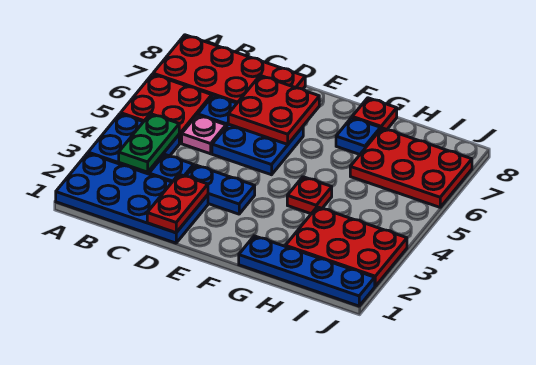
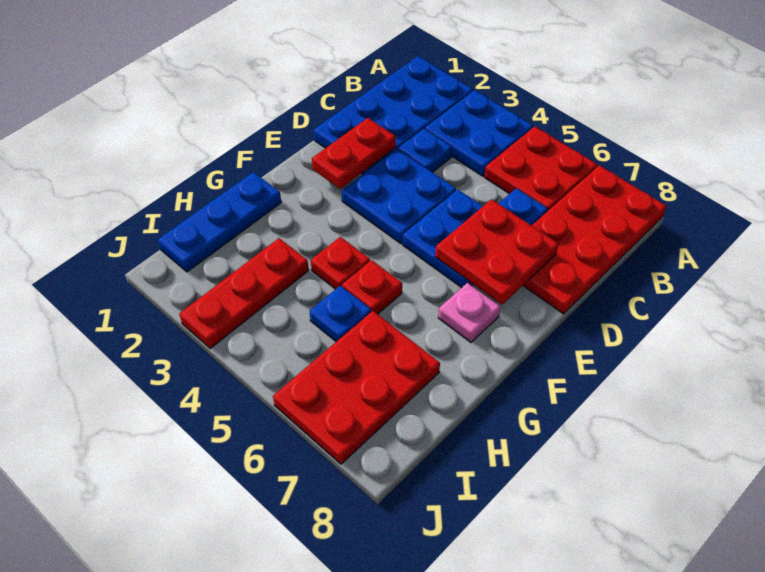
green plate B3:B4 level 2 -> none
pink plate C5 level 1 -> pink plate F7 level 1
red plate D1:D2 level 2 -> red plate D2:E2 level 2
blue plate D3:E3 level 1 -> blue plate D3:E4 level 1
blue plate G1:J1 level 1 -> blue plate G1:I1 level 1
blue plate G7 level 1 -> blue plate H5 level 1
red plate G8 level 1 -> red plate G5 level 1
red plate H2:J3 level 1 -> red plate H3:J3 level 1

